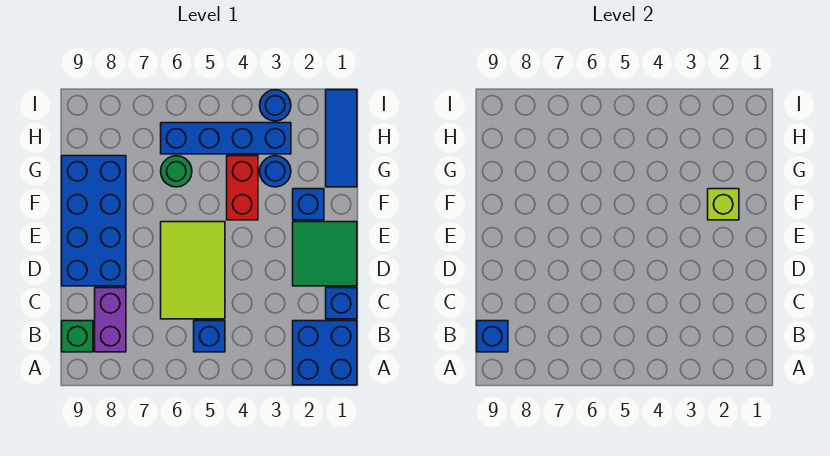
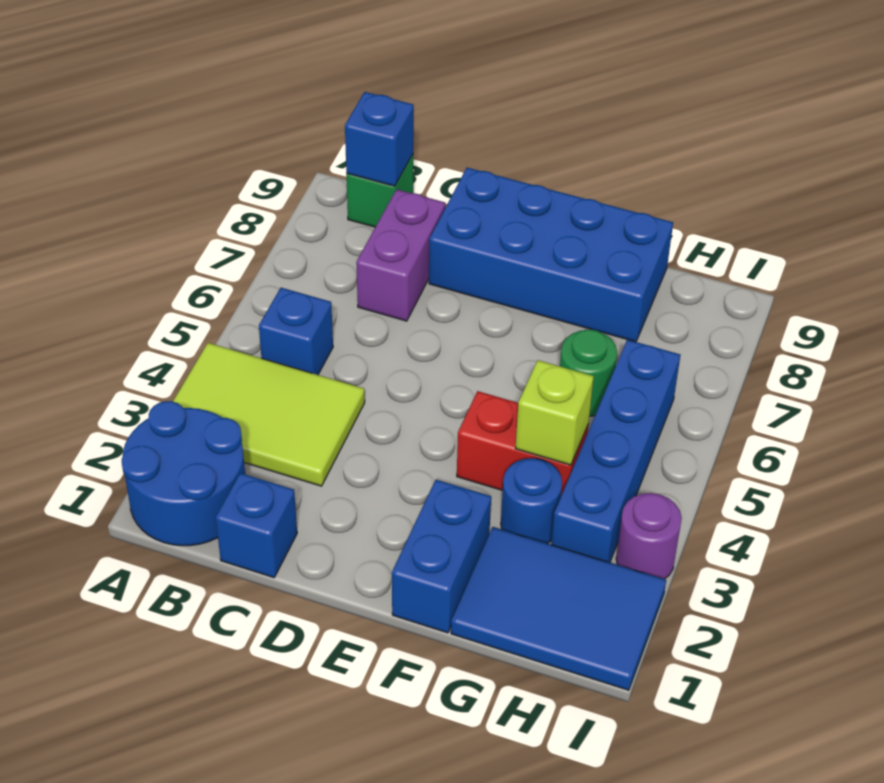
blue brick A1:B2 level 1 -> blue round brick A1:B2 level 1
purple brick B8:C8 level 1 -> purple brick C7:C8 level 1
lime tile C5:E6 level 1 -> lime tile A3:C4 level 1
green tile D1:E2 level 1 -> none
blue brick F2 level 1 -> blue brick F1:F2 level 1
lime brick F2 level 2 -> lime brick G4 level 2
blue tile G1:I1 level 1 -> blue tile G1:I2 level 1
blue round brick I3 level 1 -> purple round brick I3 level 1

